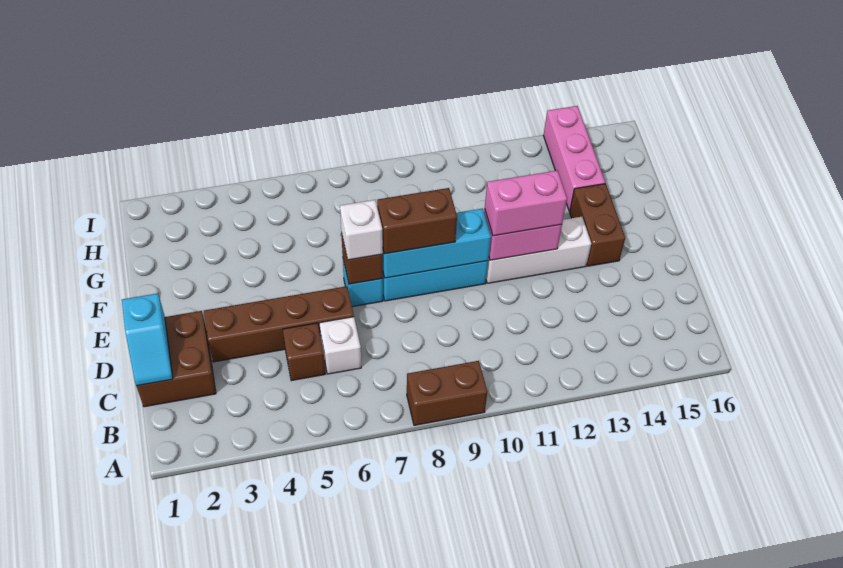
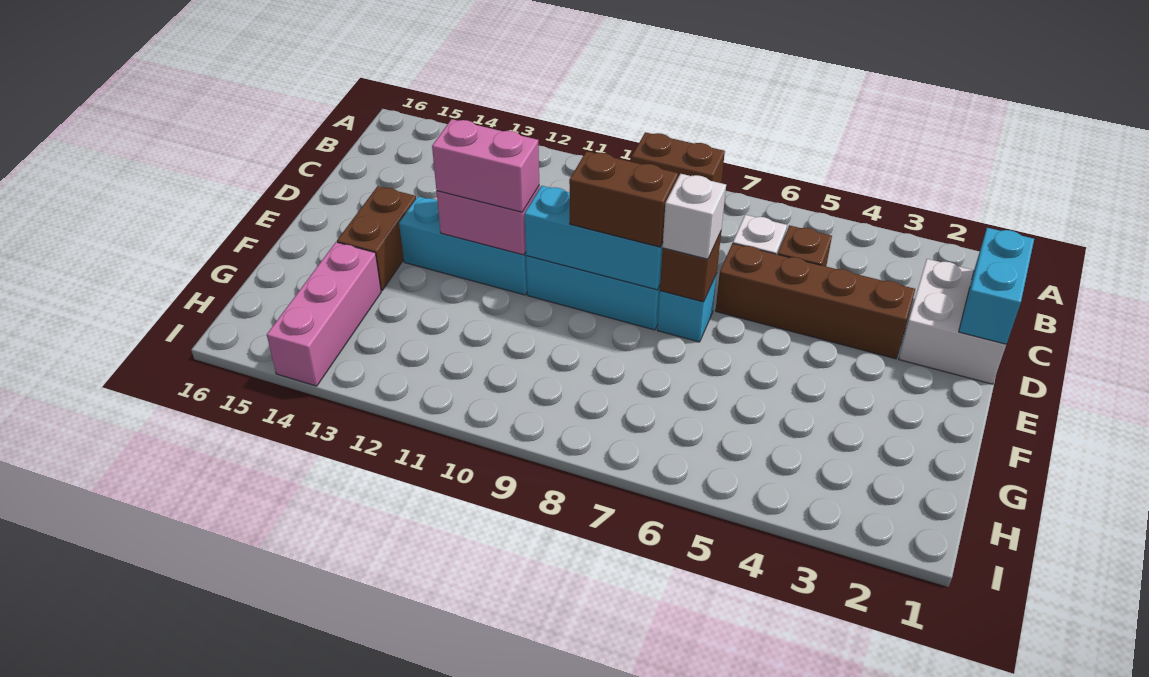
brown brick C1:D2 level 1 -> white brick C1:D2 level 1
cyan slope C1:D1 level 2 top D -> cyan brick C1:D1 level 2
white brick E11:E13 level 1 -> cyan brick E11:E13 level 1

